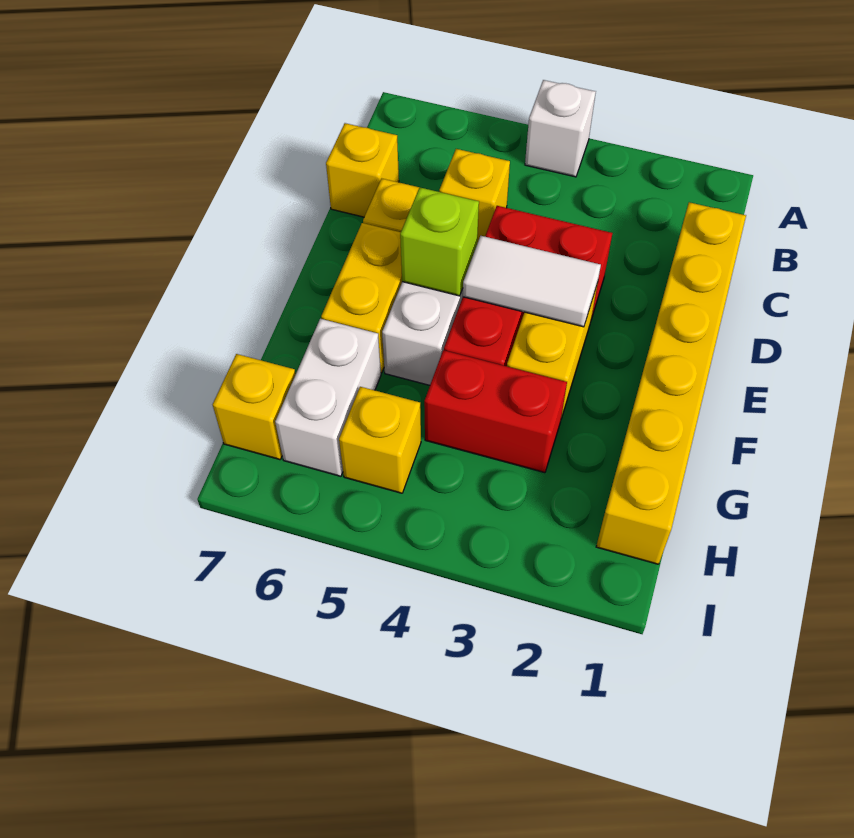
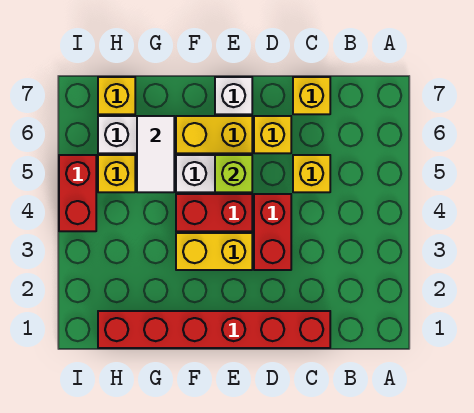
white brick A4 level 1 -> white brick E7 level 1
yellow brick C1:H1 level 1 -> red brick C1:H1 level 1
white tile E3:E4 level 2 -> white tile G5:G6 level 2
red brick G3:G4 level 1 -> red brick I4:I5 level 1

